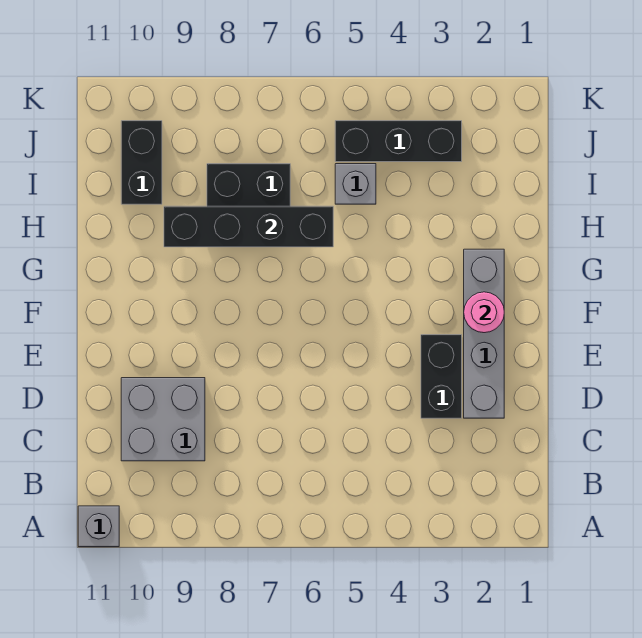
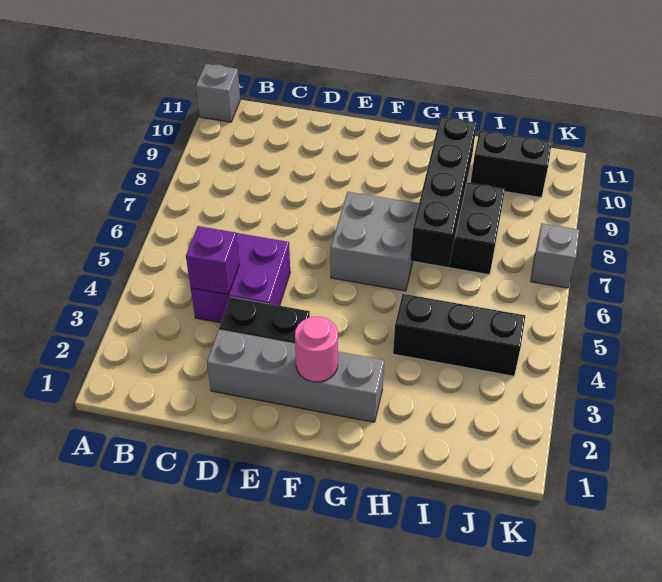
none -> purple brick C4:D5 level 1
none -> purple brick C4 level 2
grey brick C9:D10 level 1 -> grey brick F6:G7 level 1
grey brick I5 level 1 -> grey brick K7 level 1
black brick J3:J5 level 1 -> black brick H4:J4 level 1

